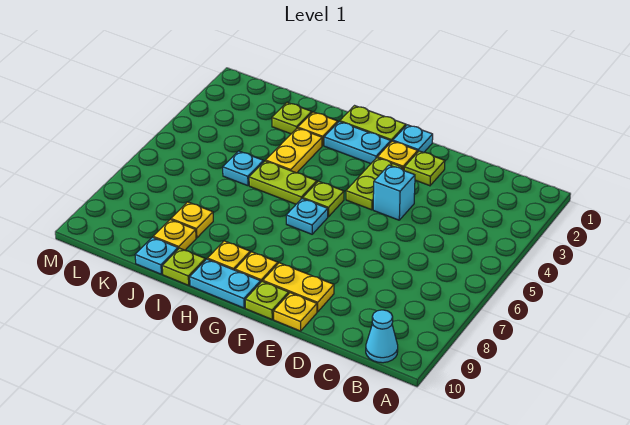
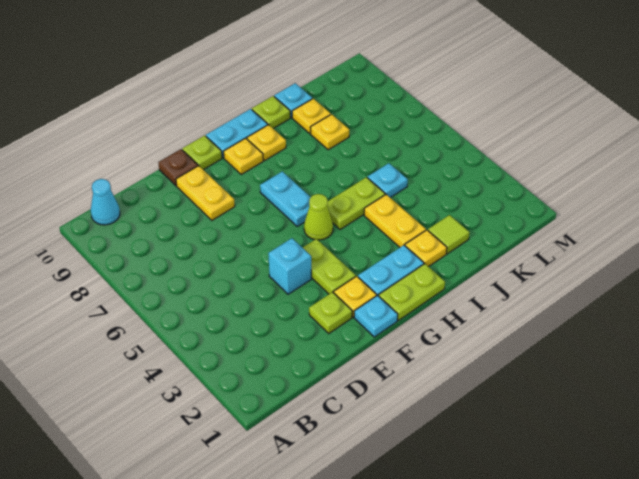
yellow plate E9:F9 level 1 -> yellow plate E8:E9 level 1
yellow plate E10 level 1 -> brown plate E10 level 1
lime plate G5 level 1 -> lime cone G5 level 1
cyan plate G6 level 1 -> cyan plate G6:G7 level 1
lime plate J2 level 1 -> lime tile J2 level 1

